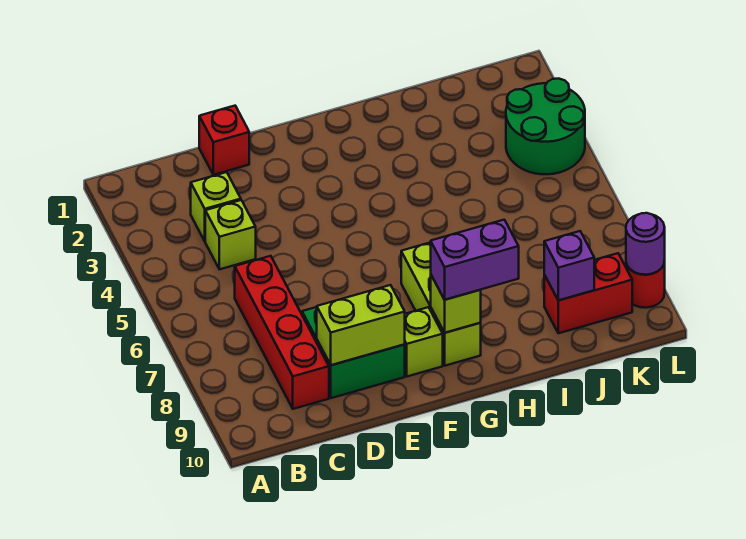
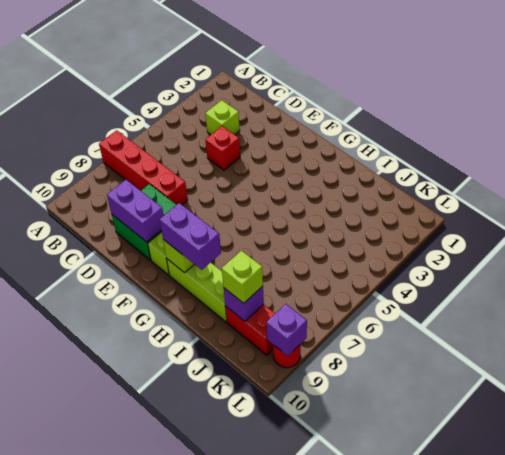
lime brick C4 level 1 -> lime brick J9 level 3
red brick C6:C9 level 1 -> red brick A7:D7 level 1
red brick D1 level 1 -> red brick D4 level 1
lime brick D9:E9 level 2 -> purple brick D9:E9 level 2
lime brick G7:G9 level 1 -> lime brick G9:I9 level 1
green round brick K3:L4 level 1 -> none
purple round brick L9 level 2 -> purple brick L9 level 2

